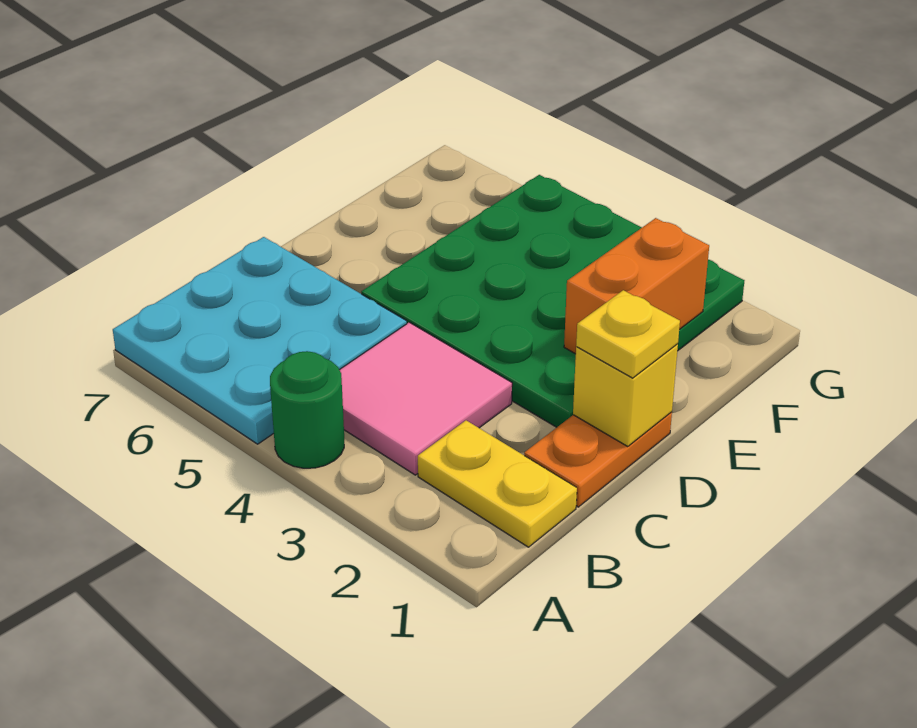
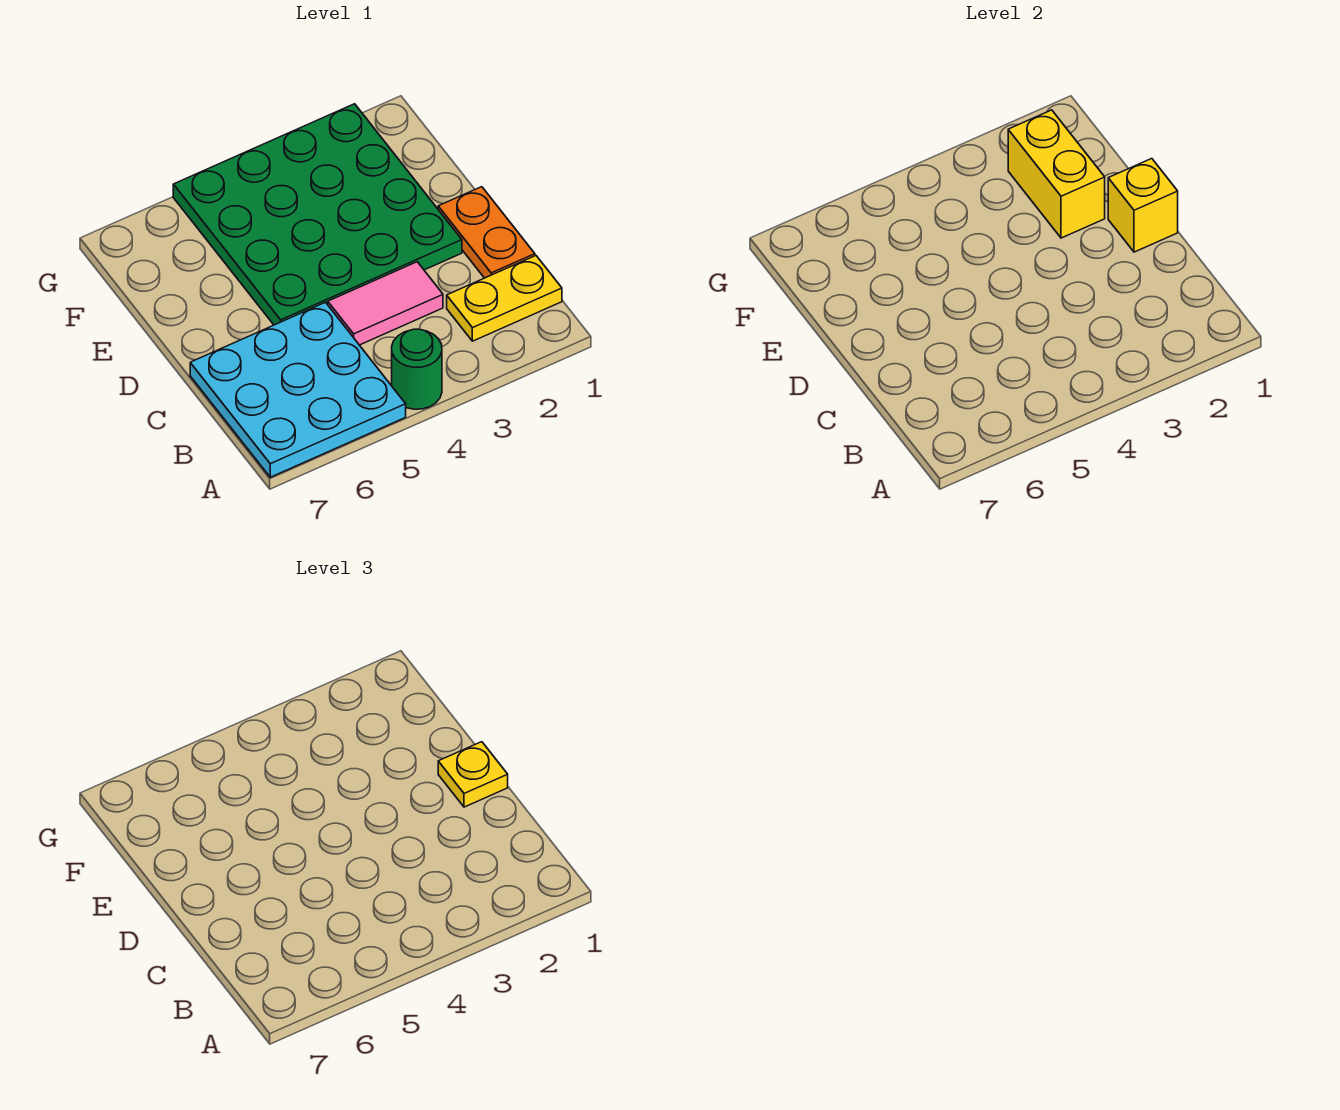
pink tile B3:C4 level 1 -> pink tile C3:C4 level 1
orange brick E2:F2 level 2 -> yellow brick E2:F2 level 2

